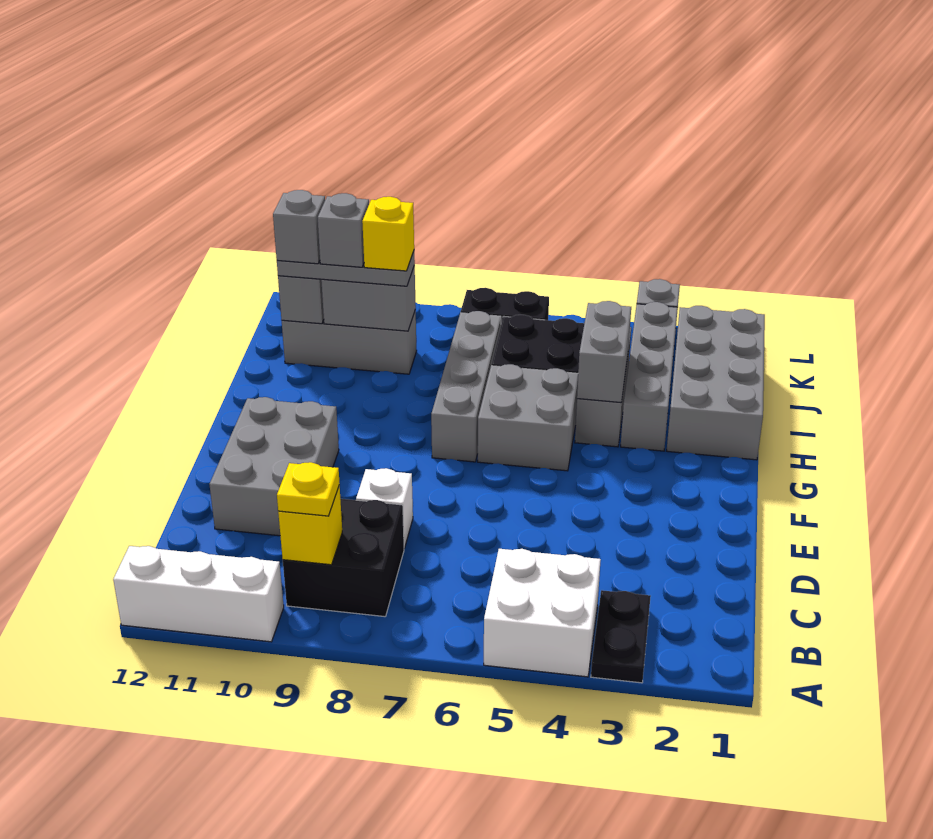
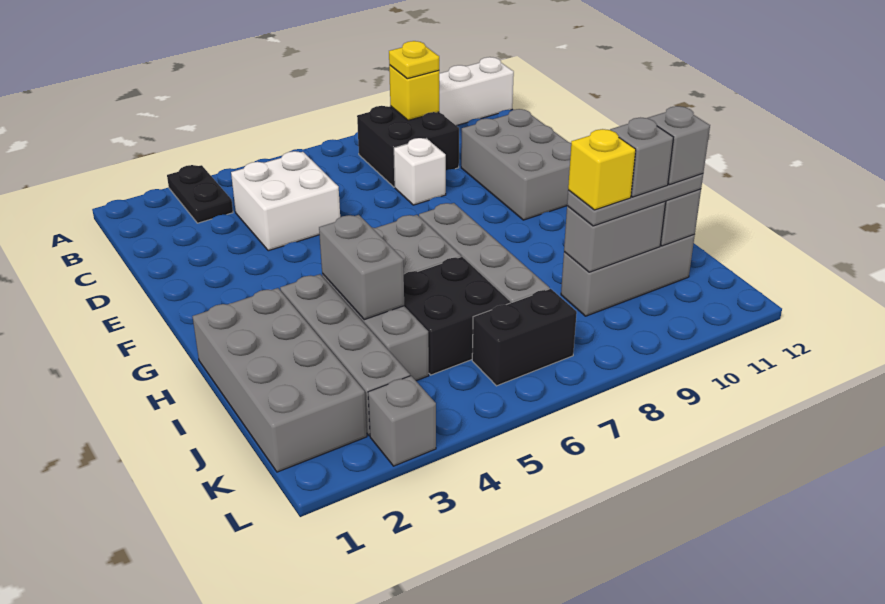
white brick A4:B5 level 1 -> white brick C4:D5 level 1

